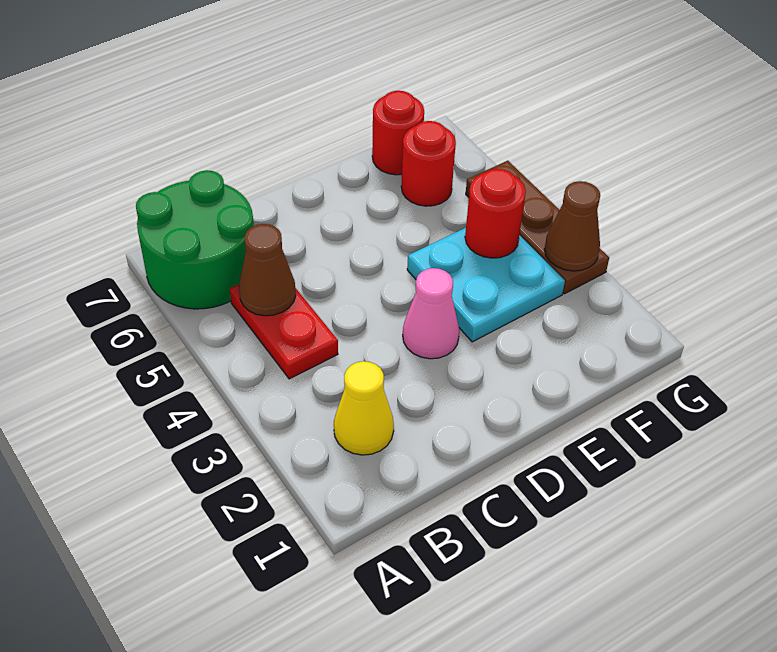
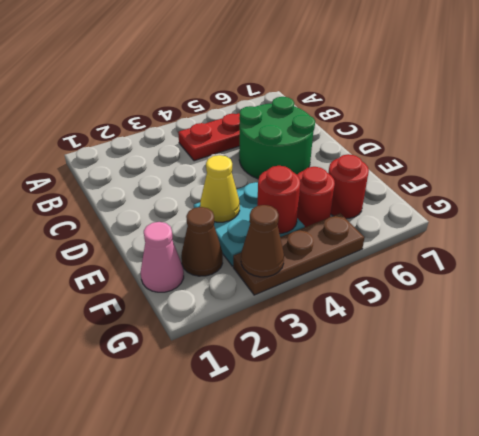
green round brick A6:B7 level 1 -> green round brick C5:D6 level 1
yellow cone B2 level 1 -> yellow cone E3 level 2
brown cone B5 level 2 -> brown cone F2 level 1
pink cone D3 level 1 -> pink cone F1 level 1
red round brick F7 level 1 -> red round brick F5 level 1

